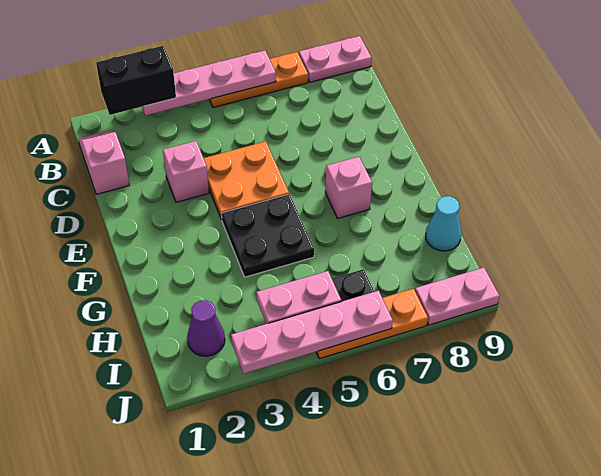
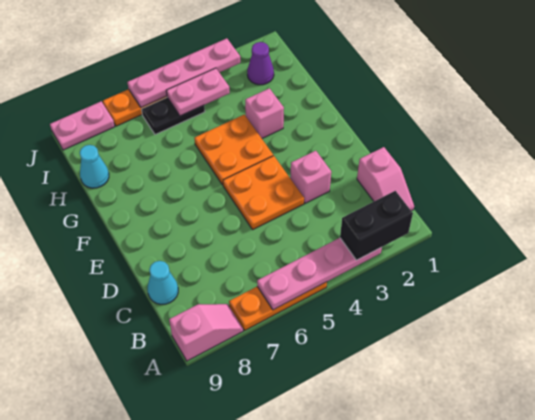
pink plate A8:A9 level 1 -> pink slope A8:A9 level 1 top 9
none -> cyan cone C9 level 1
black plate F4:G5 level 1 -> orange plate F4:G5 level 1
pink brick F7 level 1 -> pink brick G3 level 1

